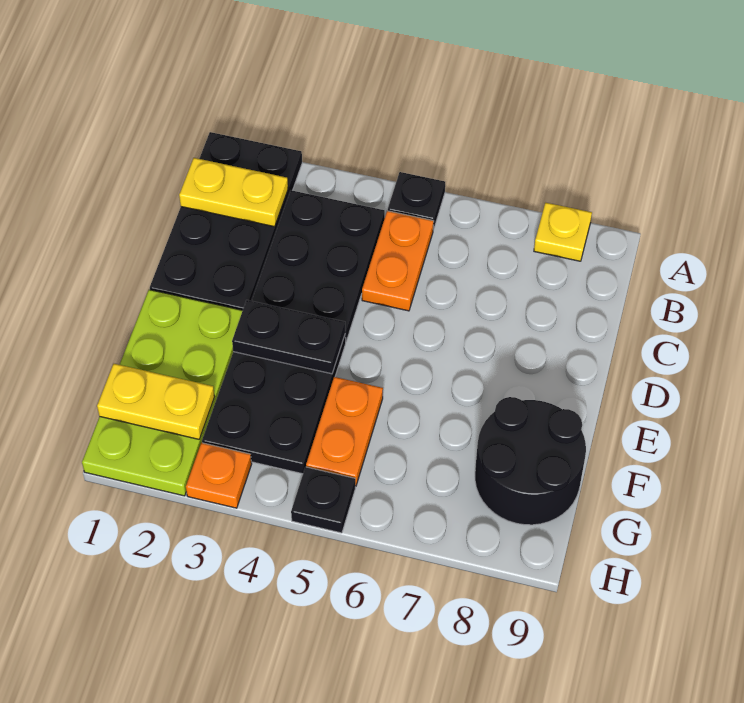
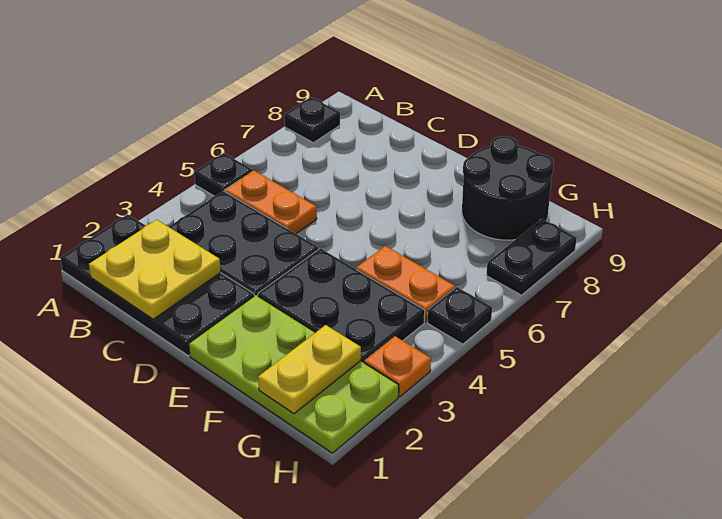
yellow plate A8 level 1 -> black plate A8 level 1
yellow plate B1:B2 level 2 -> yellow plate B1:C2 level 2
black plate E3:E4 level 2 -> black plate H7:H8 level 1

